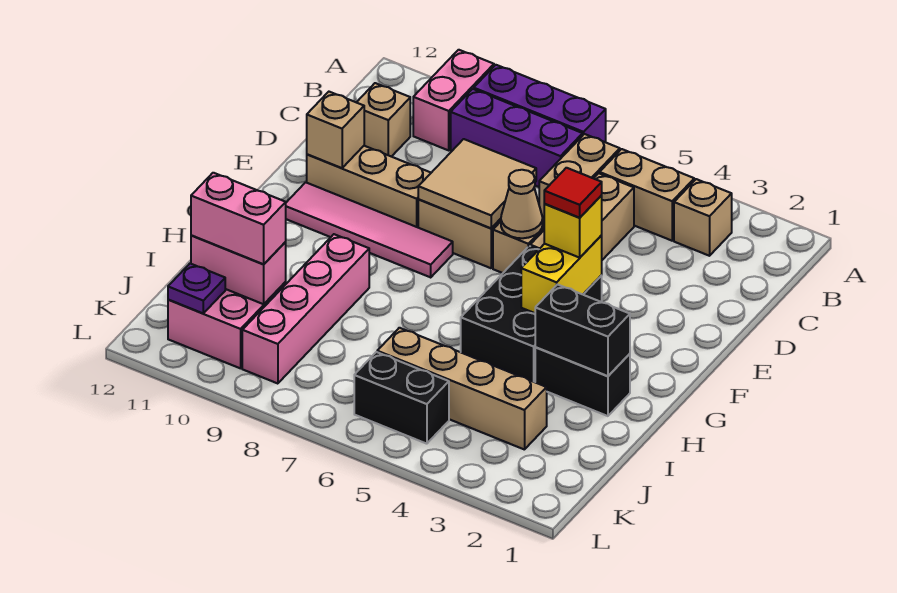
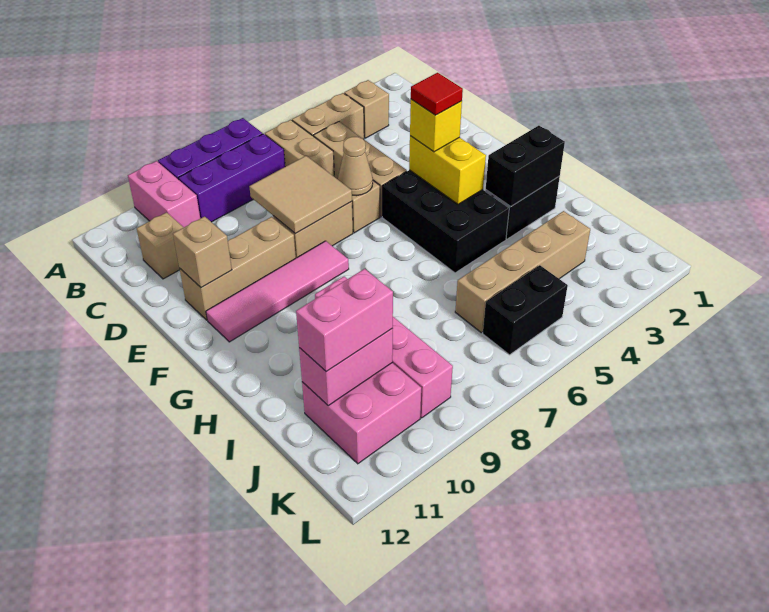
purple plate K11 level 2 -> none

